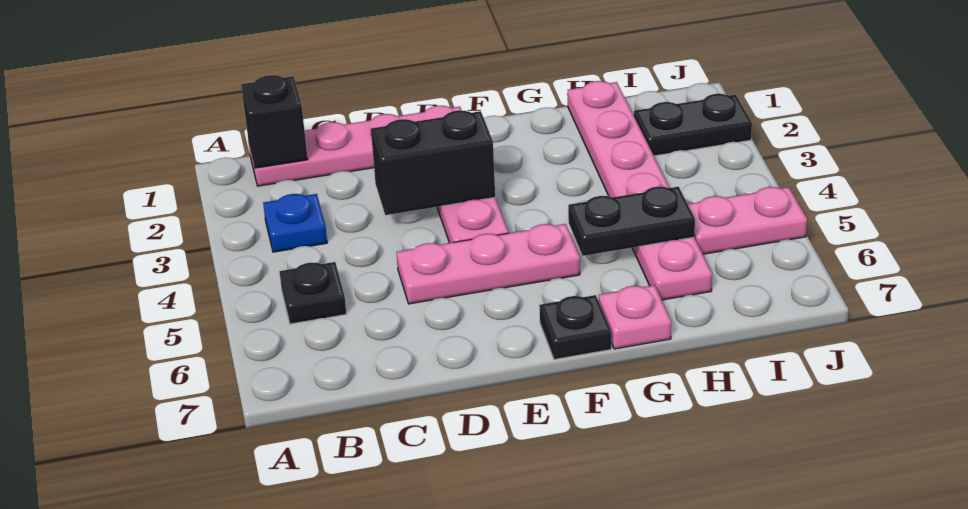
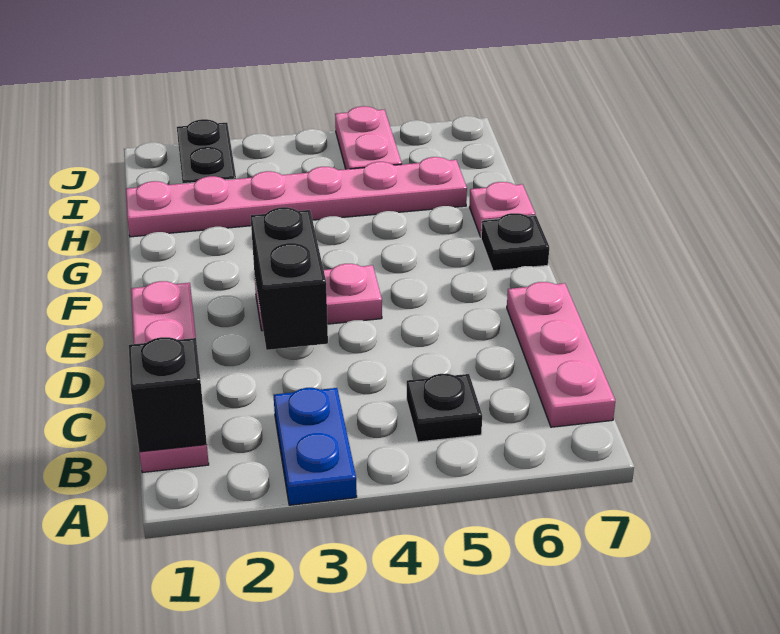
blue plate B3 level 1 -> blue plate A3:B3 level 1
pink plate D5:F5 level 1 -> pink plate B7:D7 level 1
black plate G5:H5 level 2 -> none

